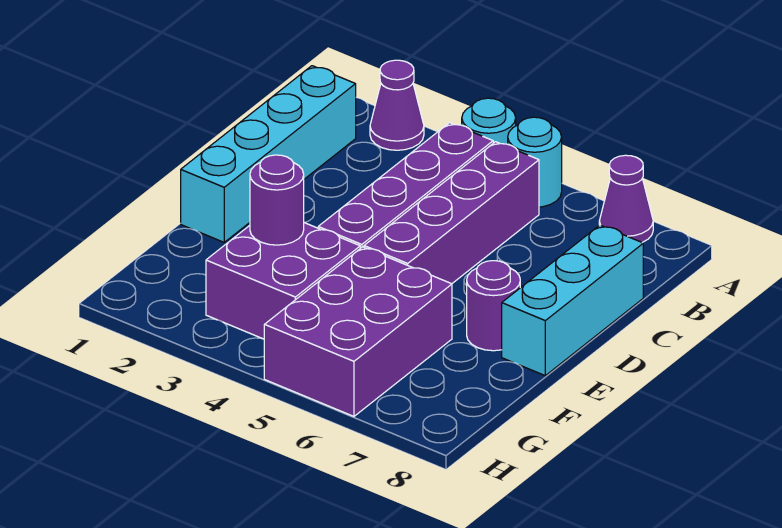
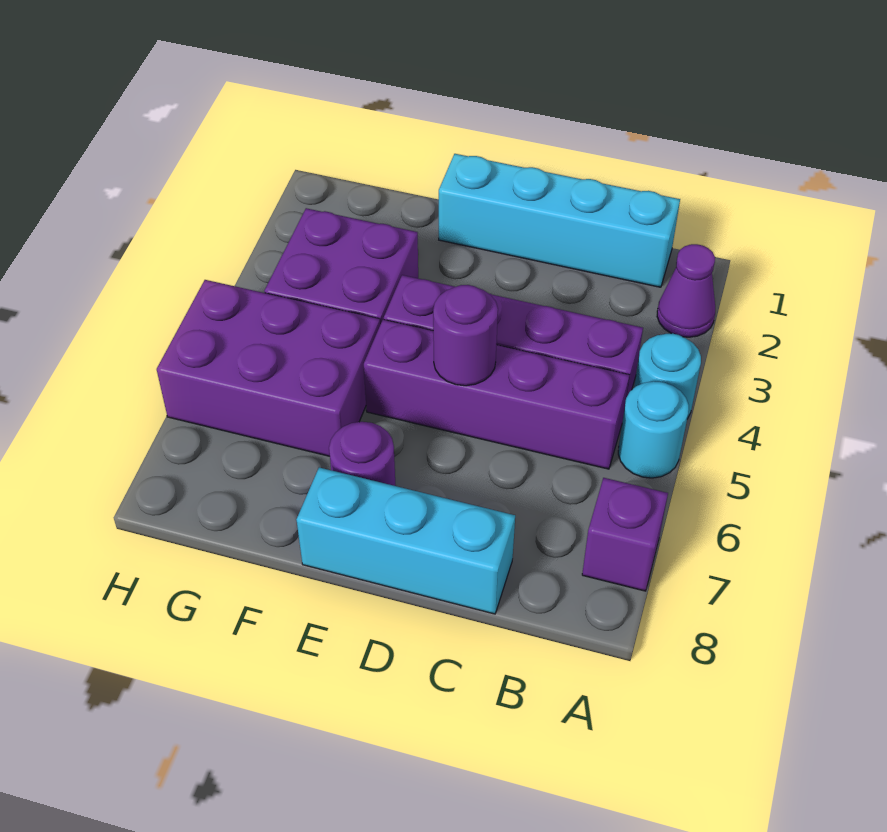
purple cone A7 level 1 -> purple brick A7 level 1
purple round brick F3 level 2 -> purple round brick D5 level 2

